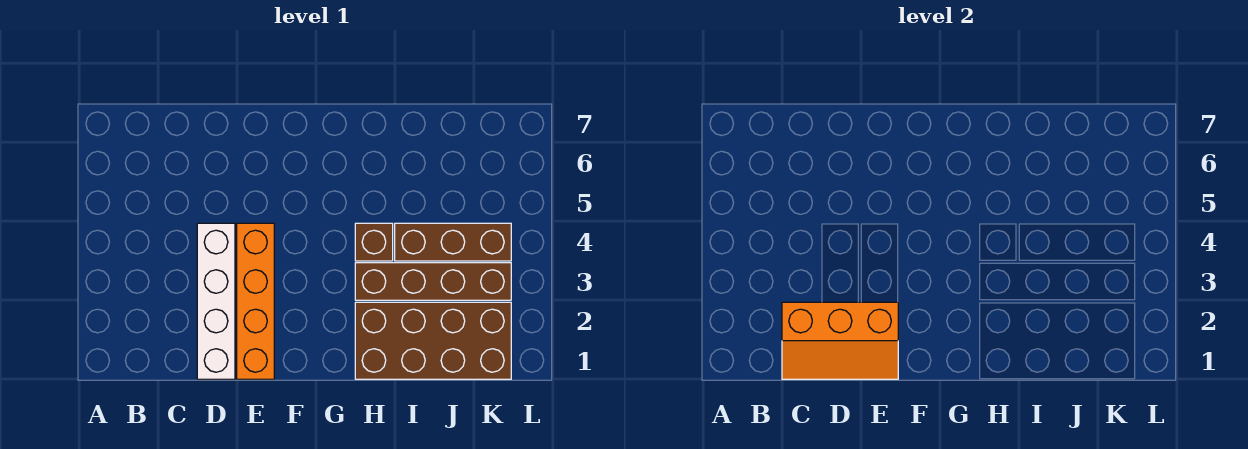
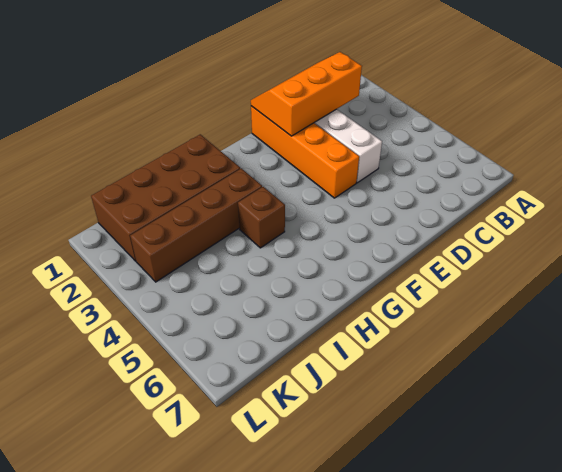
brown brick I4:K4 level 1 -> none

